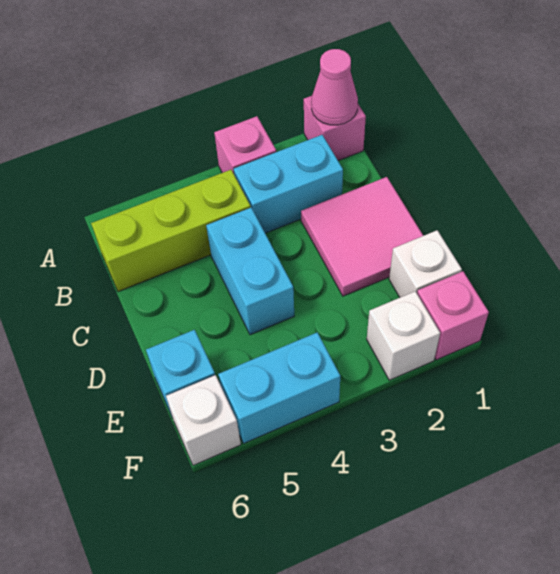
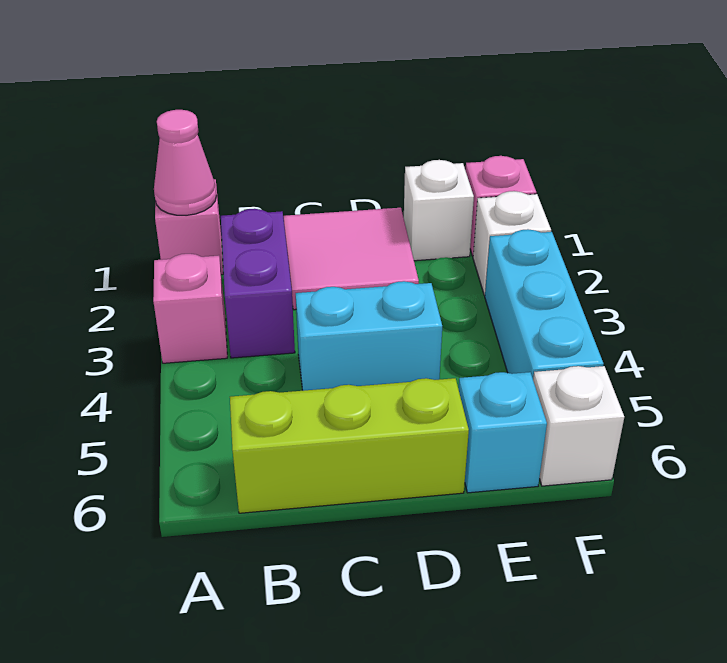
cyan brick B2:B3 level 1 -> purple brick B2:B3 level 1
lime brick B4:B6 level 1 -> lime brick B6:D6 level 1
cyan brick F4:F5 level 1 -> cyan brick F3:F5 level 1

